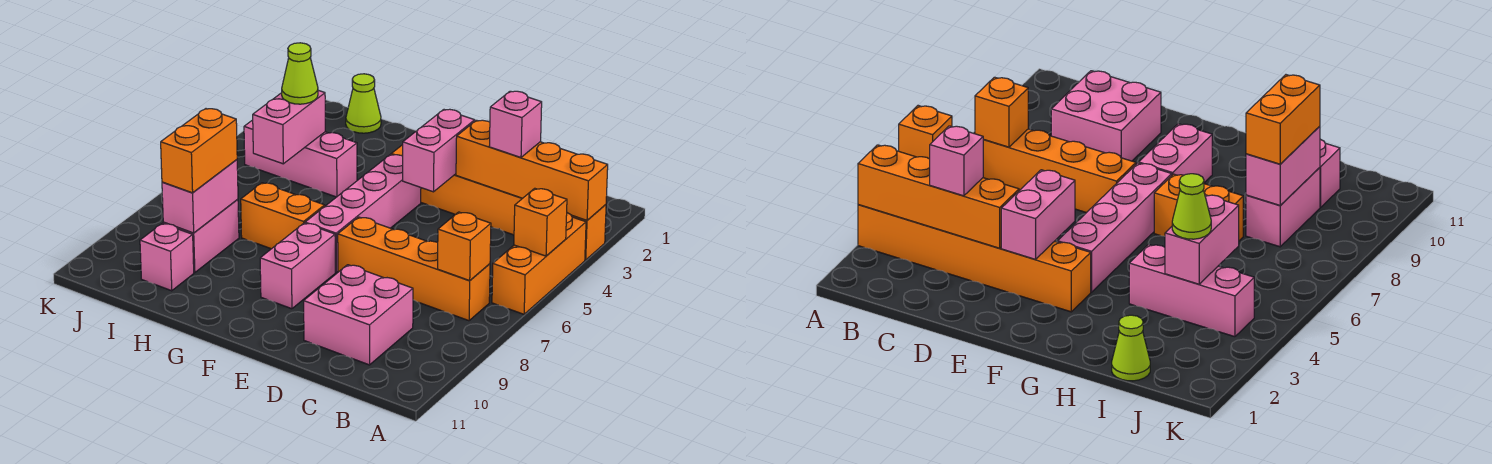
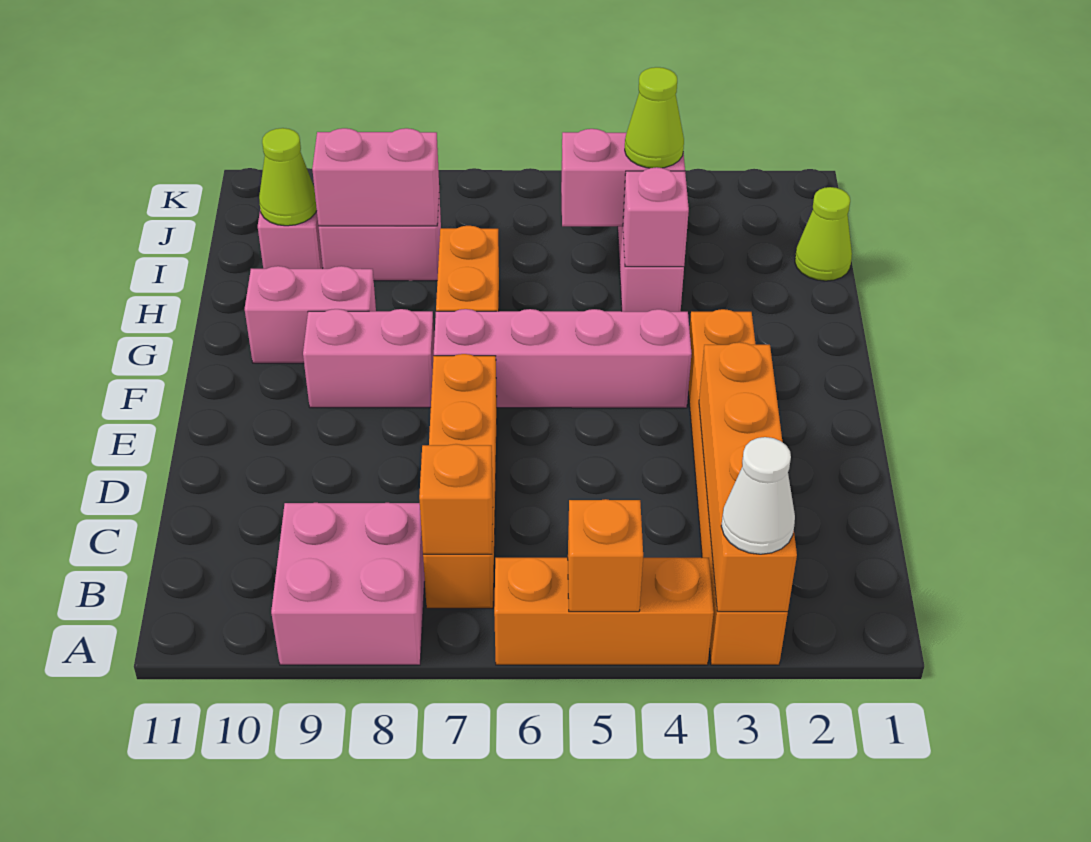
none -> white cone A3 level 3
pink brick C3 level 3 -> pink brick H4 level 2
pink brick C9:D10 level 1 -> pink brick A8:B9 level 1
pink brick E3:E4 level 2 -> pink brick G9:G10 level 1
orange brick I8:I9 level 3 -> none
none -> lime cone I10 level 2

